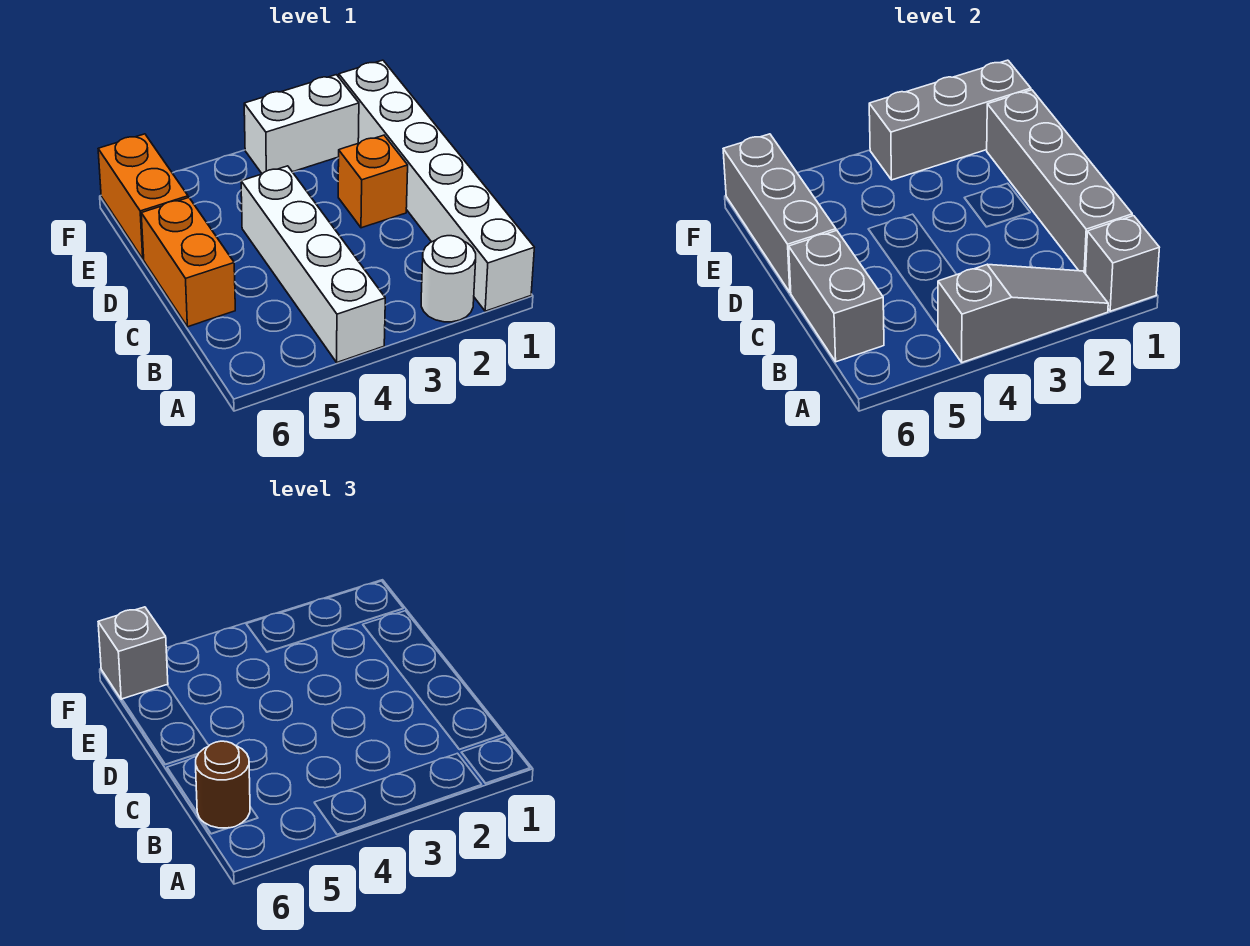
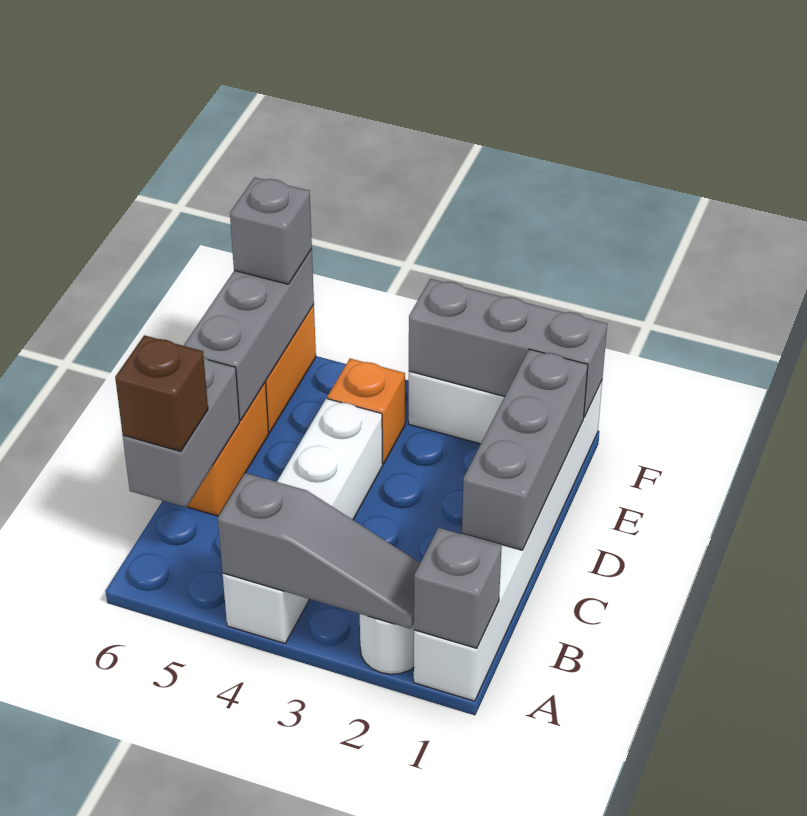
grey brick B1:E1 level 2 -> grey brick C1:E1 level 2
brown round brick B6 level 3 -> brown brick B6 level 3
orange brick D2 level 1 -> orange brick E4 level 1

